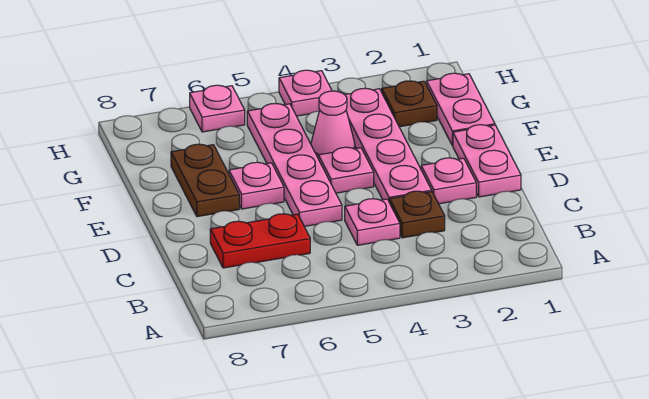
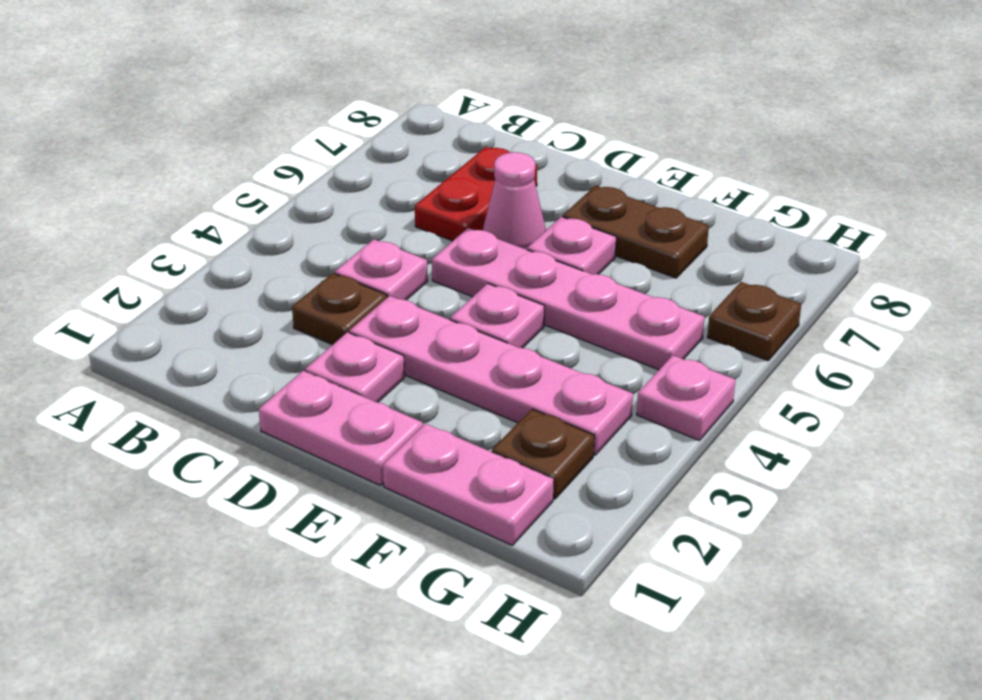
pink cone F4 level 1 -> pink cone D6 level 1
pink plate H6 level 1 -> brown plate H6 level 1

